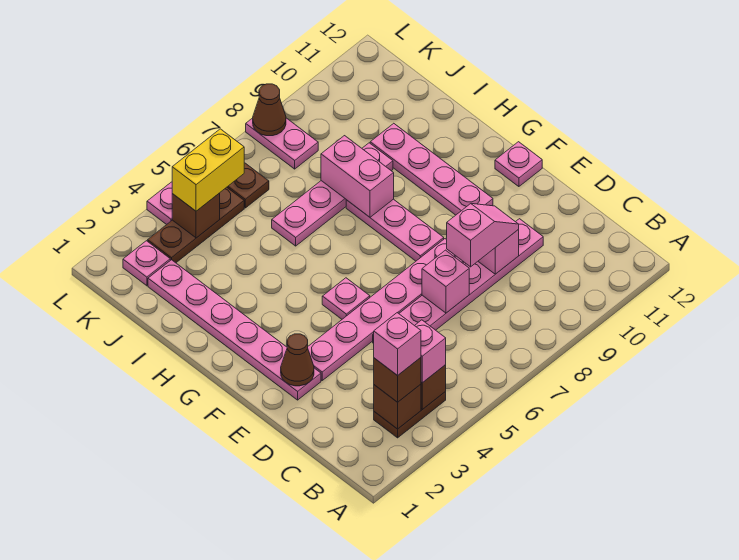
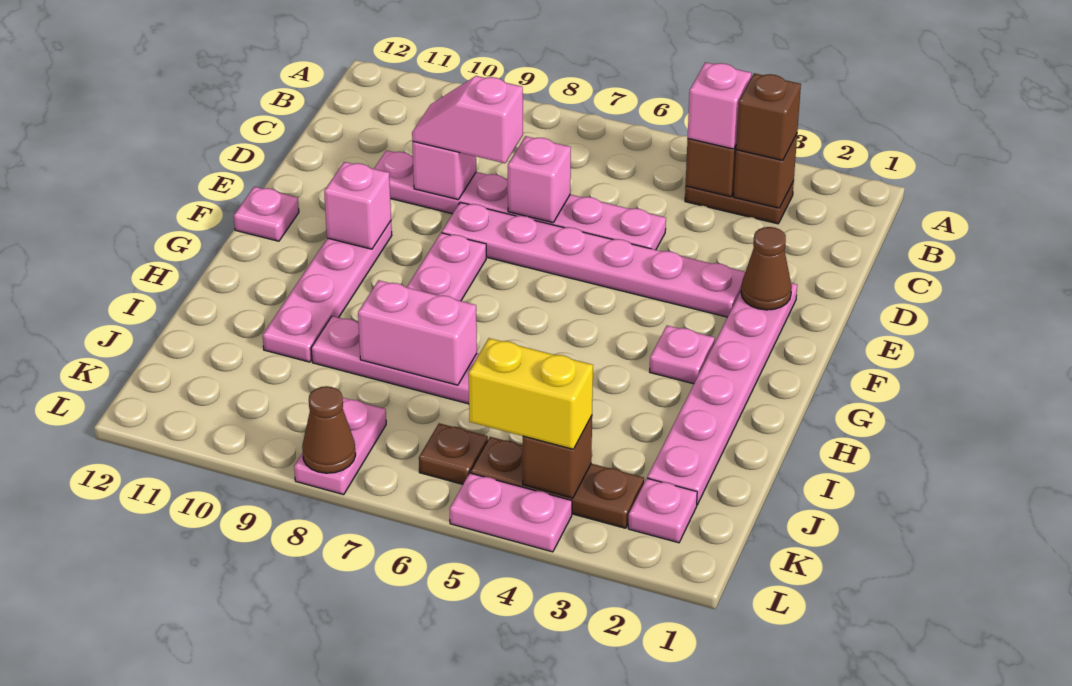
pink brick B3 level 4 -> pink brick F10 level 2
pink plate F5 level 1 -> pink plate G3 level 1
pink brick H8:I8 level 2 -> pink brick I7:I8 level 2

